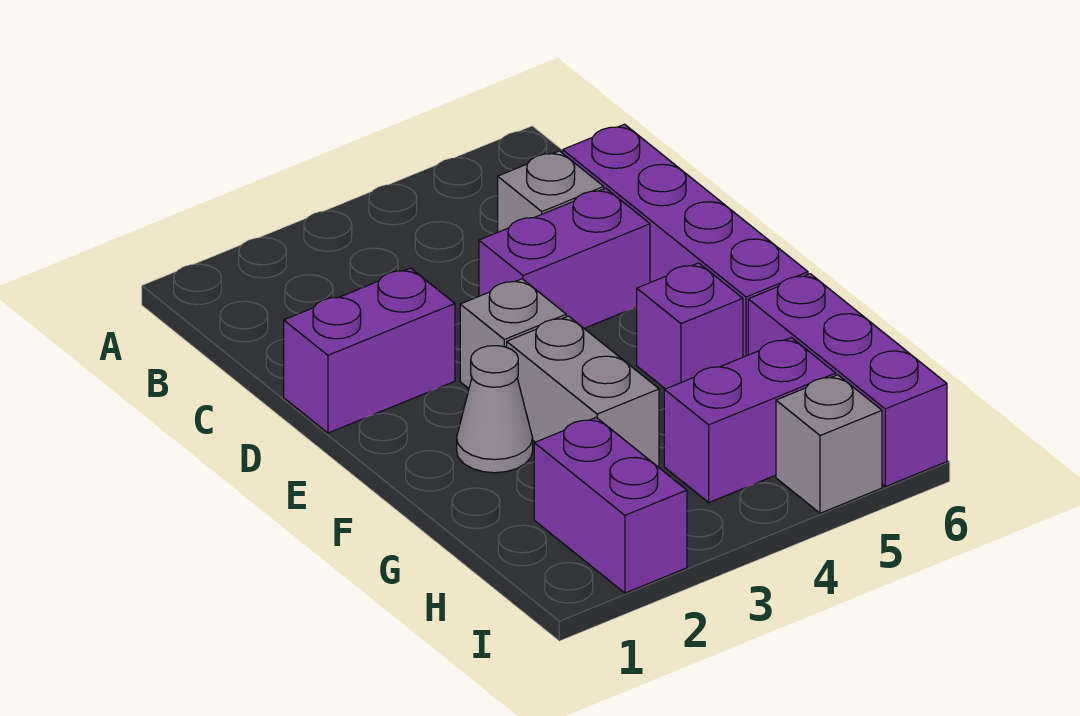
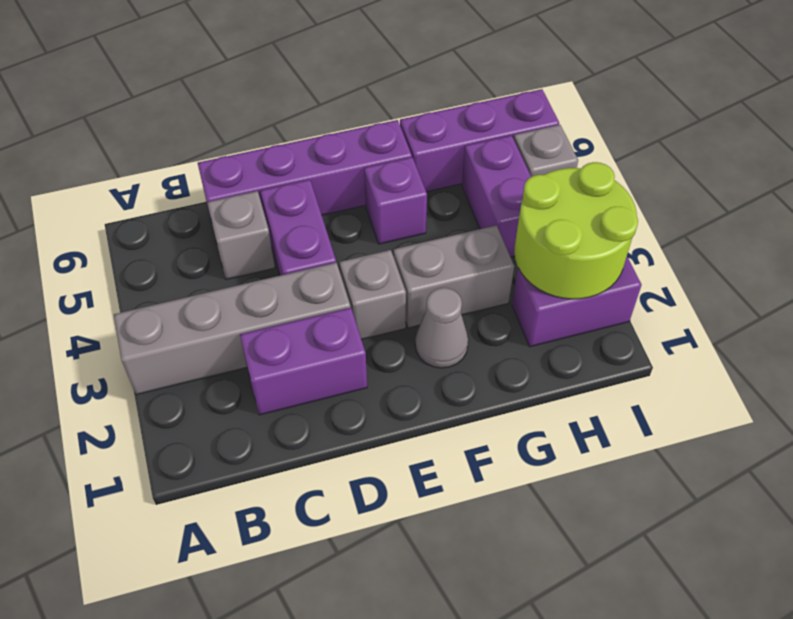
none -> grey brick A3:D3 level 1
purple brick D1:D2 level 1 -> purple brick C2:D2 level 1
none -> lime round brick H2:I3 level 2

